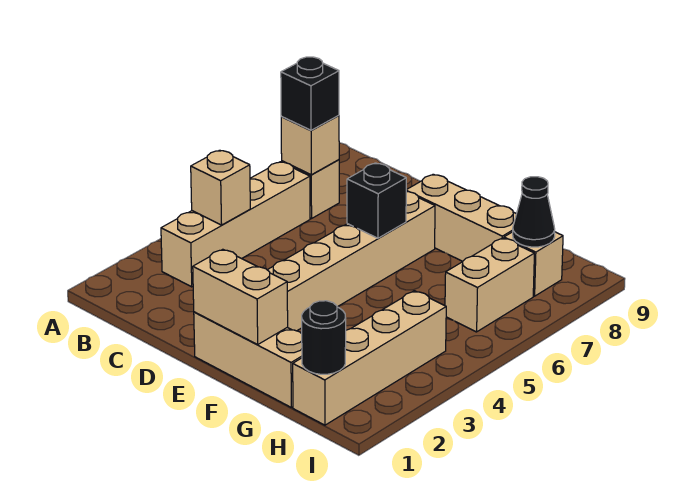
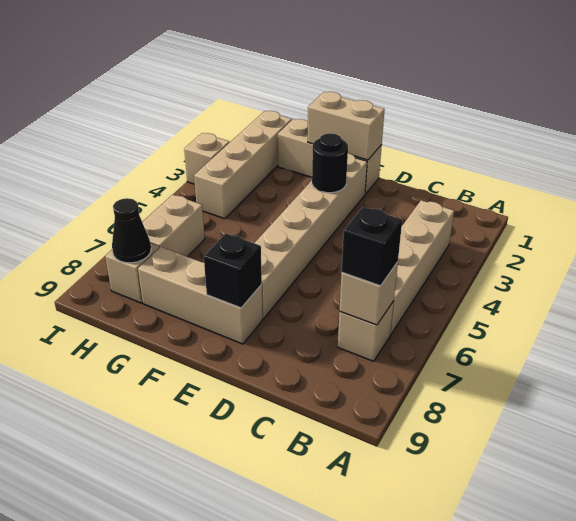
tan brick B4 level 2 -> tan brick I3 level 1
black brick E6 level 2 -> black brick E8 level 2
black round brick H1 level 2 -> black round brick E3 level 2

